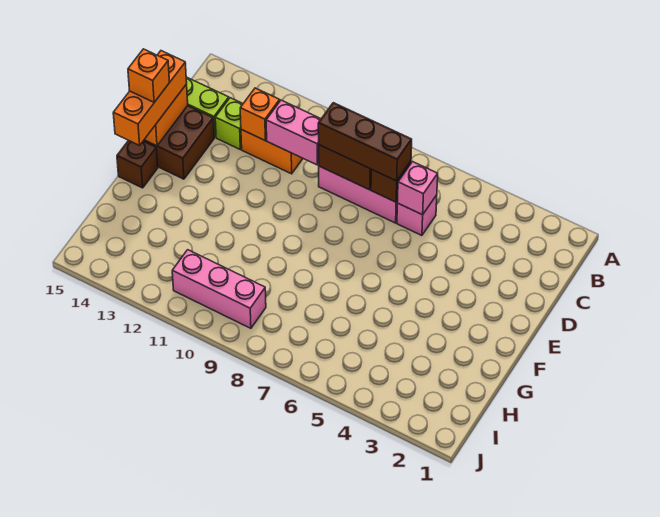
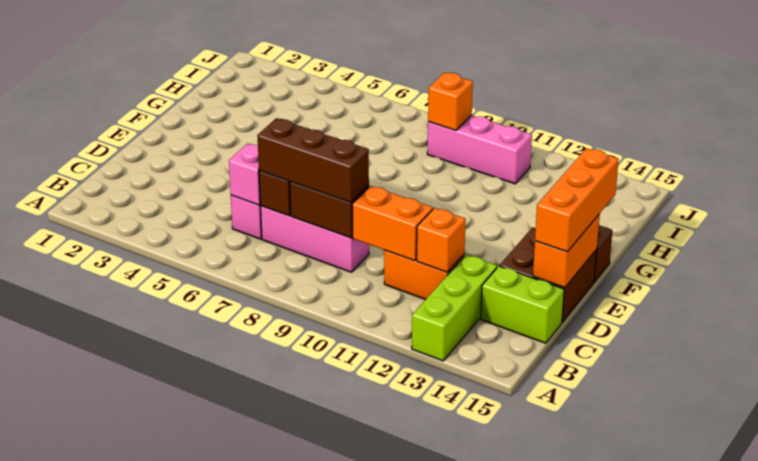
pink brick C10:C11 level 2 -> orange brick C10:C11 level 2
lime brick C13 level 1 -> lime brick A13:C13 level 1
orange brick E15 level 4 -> orange brick I9 level 2

